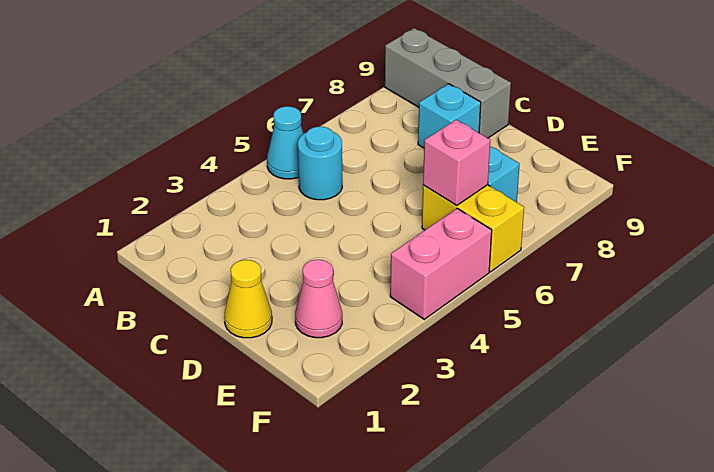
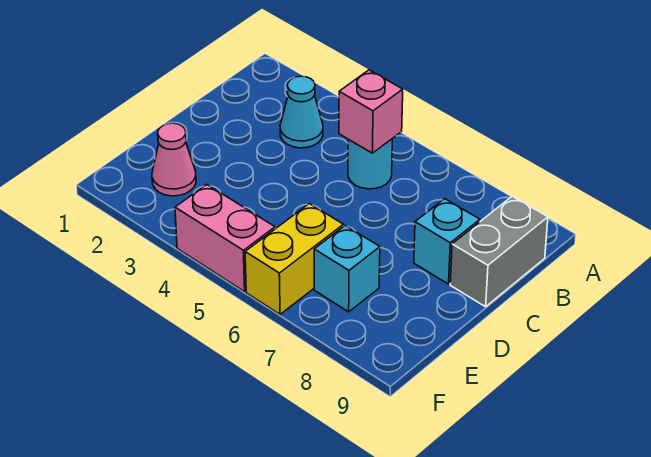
cyan cone A5 level 1 -> cyan cone B3 level 1
grey brick A9:C9 level 1 -> grey brick B9:C9 level 1
yellow cone D1 level 1 -> none
pink brick E6 level 2 -> pink brick B5 level 2

